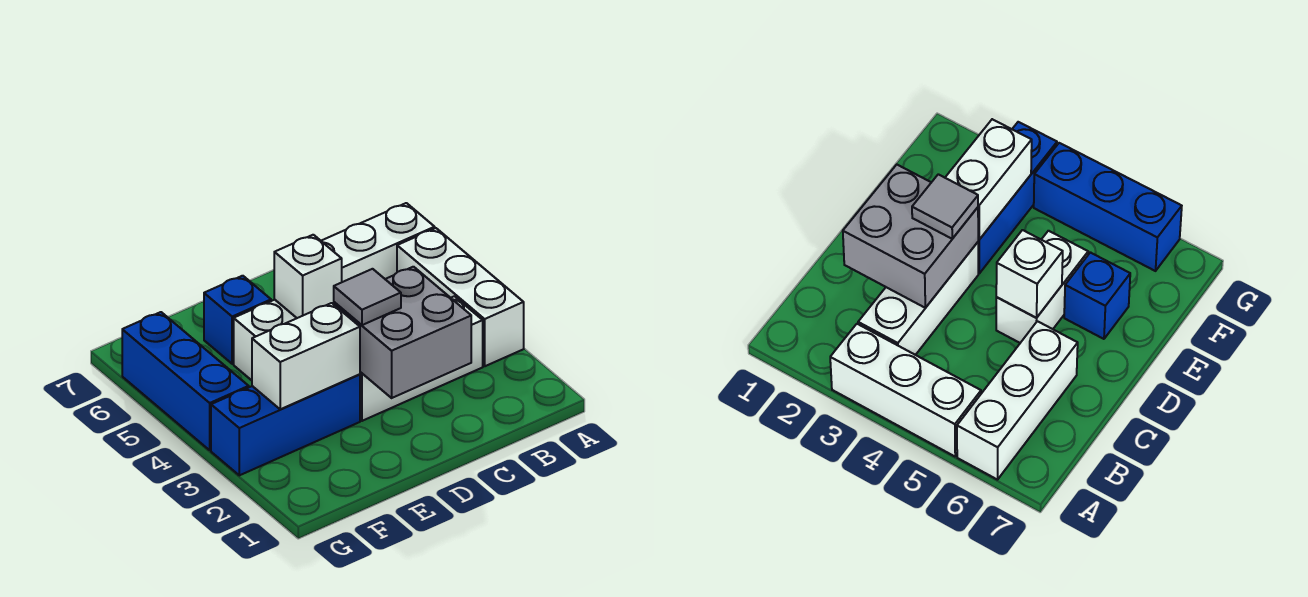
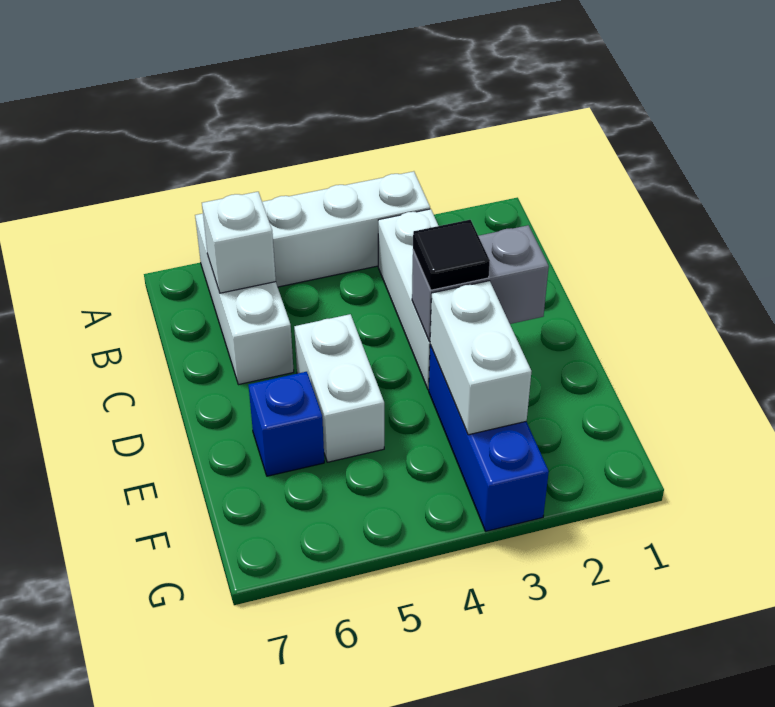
grey brick C2:D3 level 2 -> grey brick D2:D3 level 2
grey tile D3 level 3 -> black tile D3 level 3
white brick D5 level 2 -> white brick B6 level 2
blue brick G4:G6 level 1 -> none

